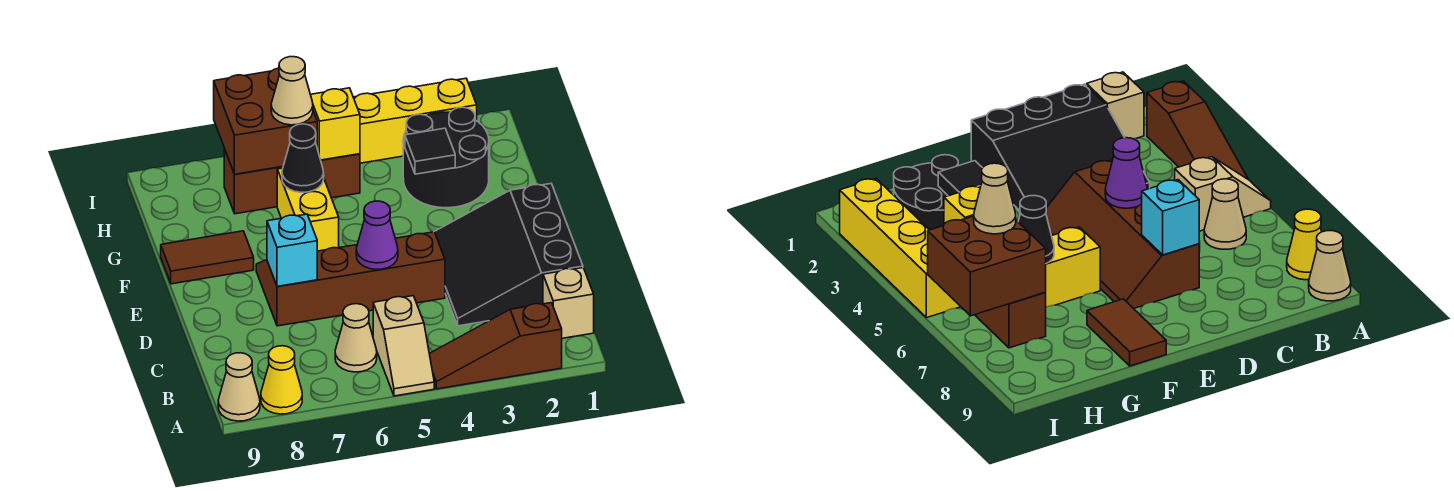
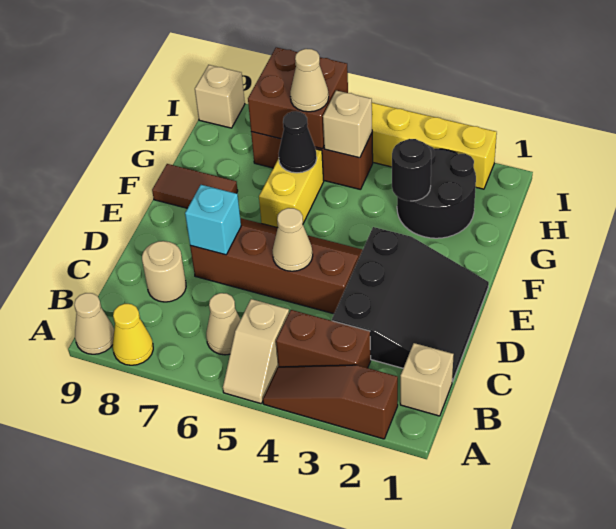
none -> brown brick B3:B4 level 1
black slope C1:E3 level 1 top 1 -> black slope C1:E3 level 1 top 3
none -> tan round brick C8 level 1
purple cone D5 level 2 -> tan cone D5 level 2
black tile G3 level 2 -> black round brick G3 level 2
yellow brick H5 level 2 -> tan brick H5 level 2
none -> tan brick I9 level 1

